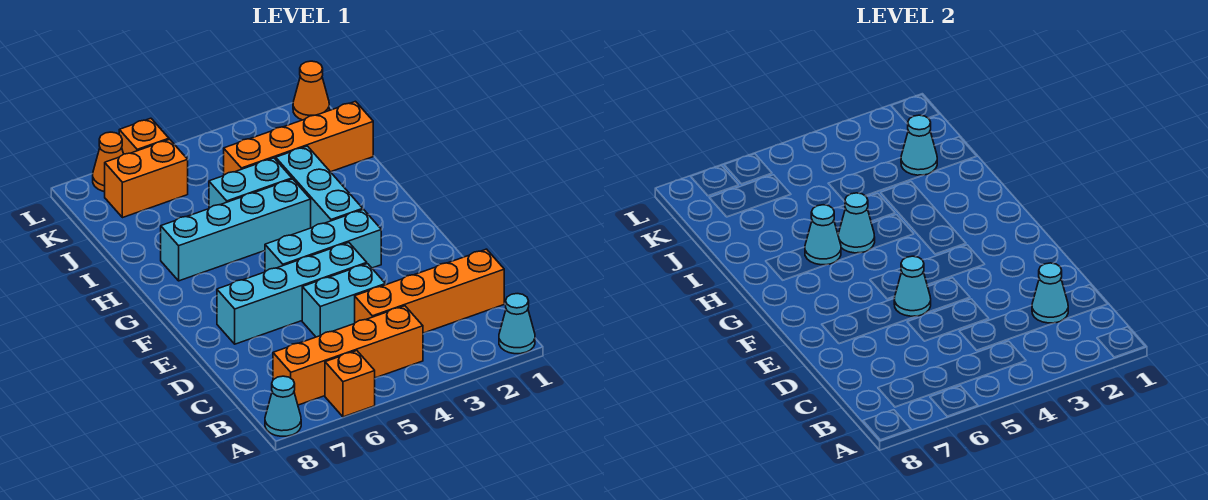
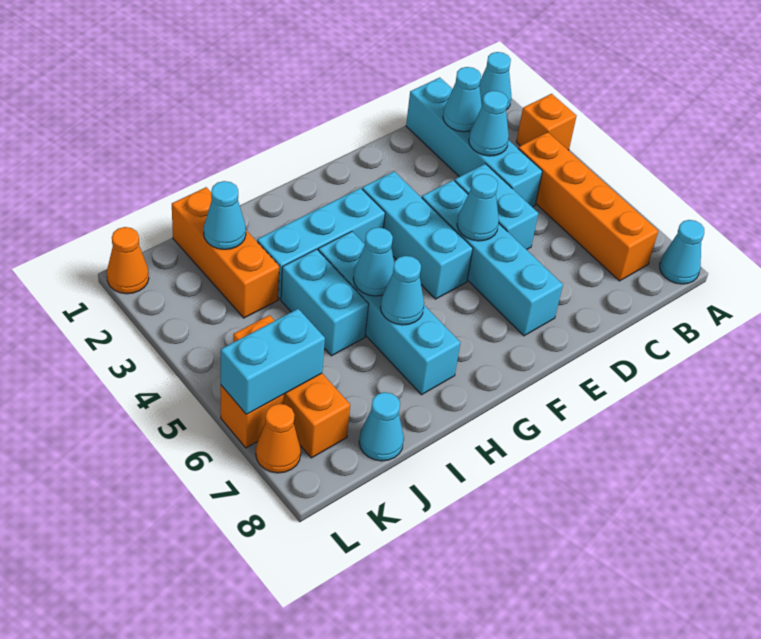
orange brick A6 level 1 -> orange brick A3 level 1
orange brick C1:C4 level 1 -> cyan brick C1:C4 level 1
none -> cyan cone C3 level 2
orange brick J1:J4 level 1 -> orange brick J1:J3 level 1
none -> cyan cone J8 level 1
orange brick K6:K7 level 1 -> orange brick K5:K7 level 1
none -> cyan brick K6:L6 level 2

